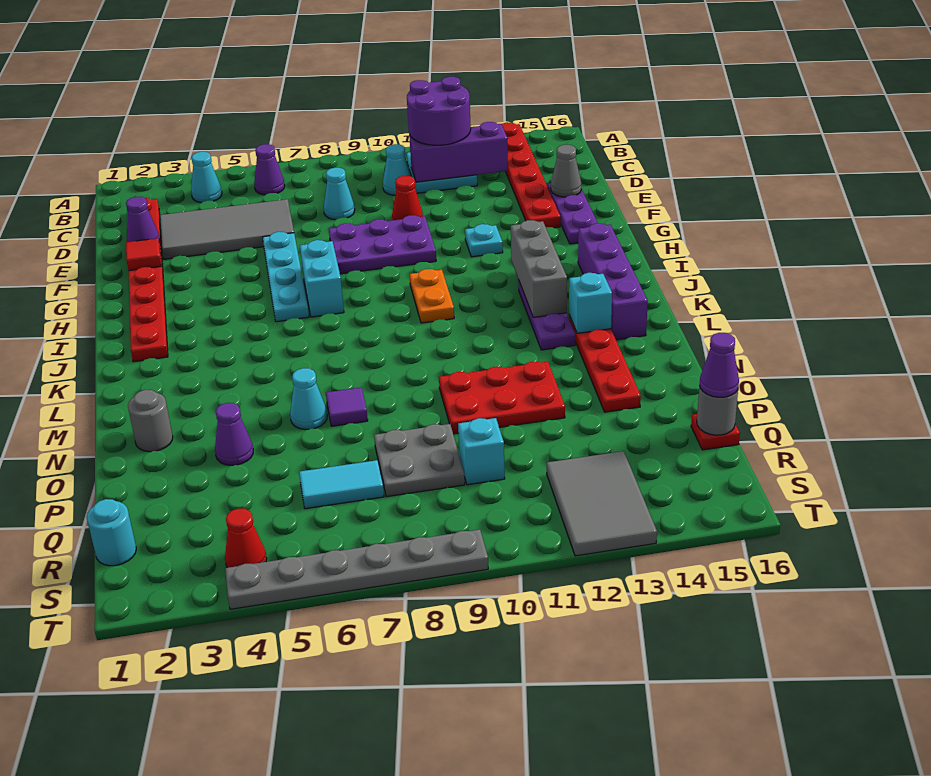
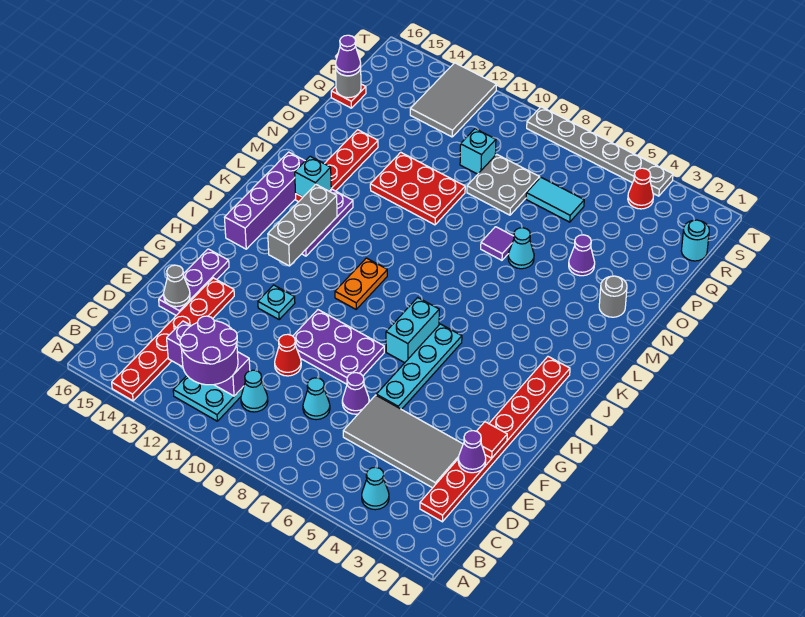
purple cone B6 level 1 -> purple cone E7 level 1

